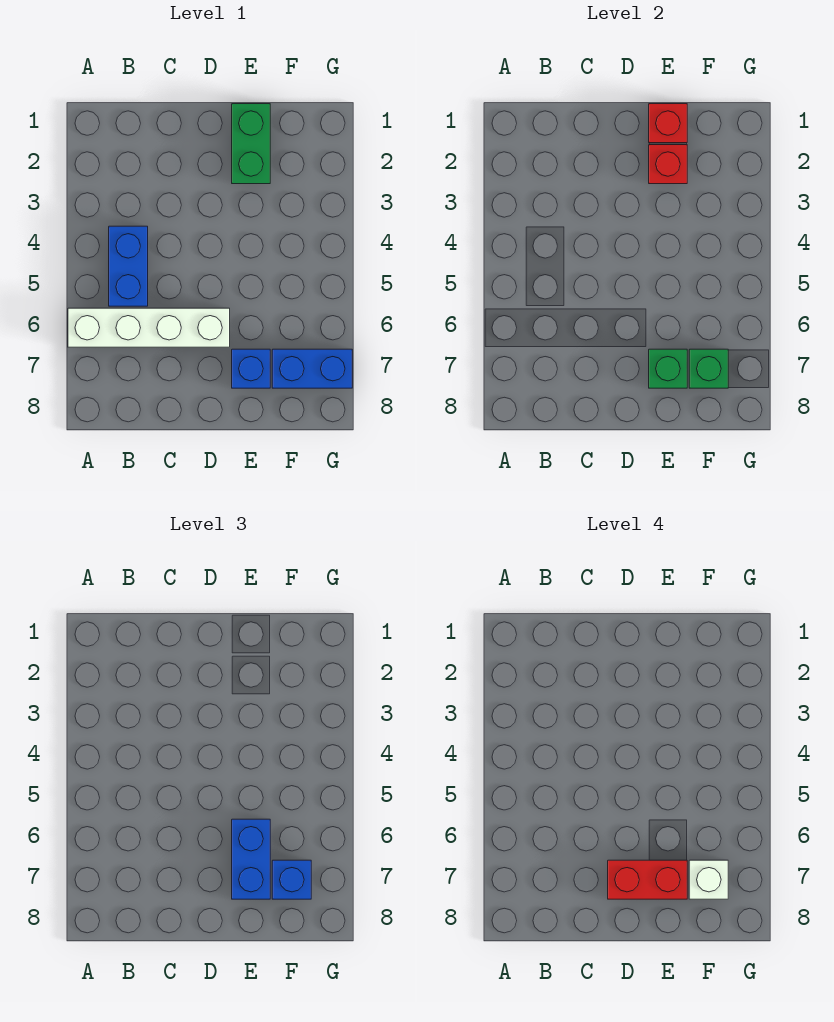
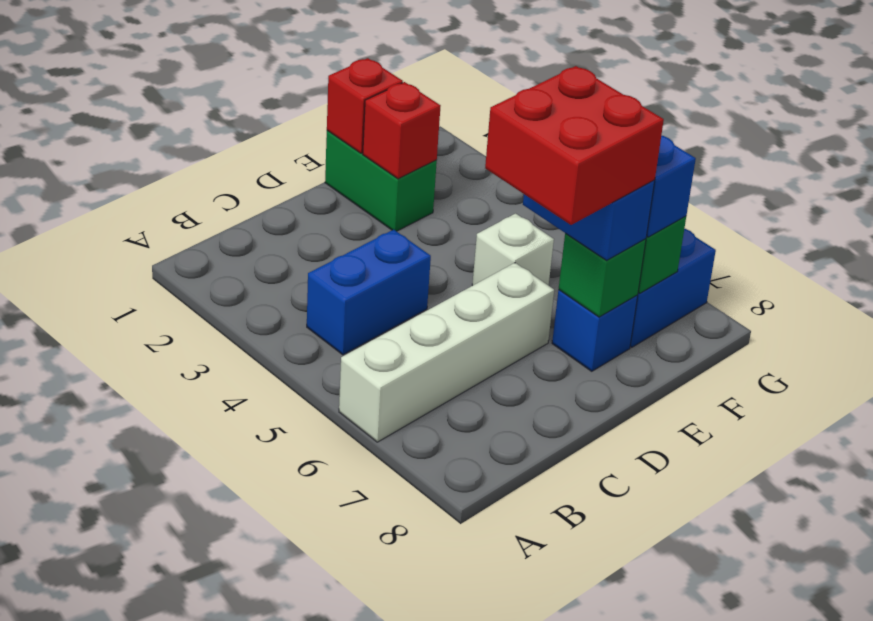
blue brick B4:B5 level 1 -> blue brick B4:C4 level 1
red brick D7:E7 level 4 -> red brick D6:E7 level 4
white brick F7 level 4 -> white brick E5 level 1

